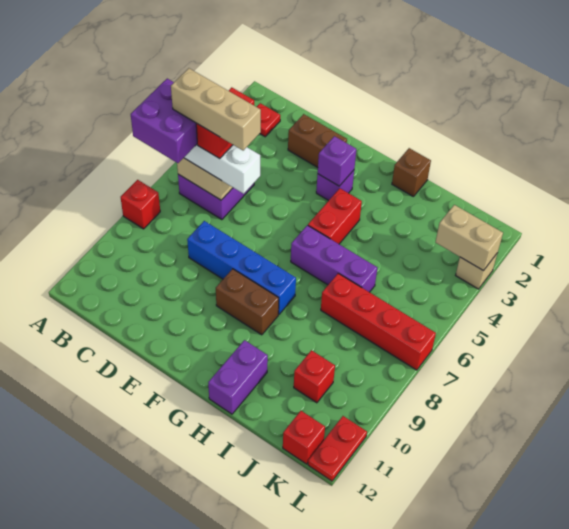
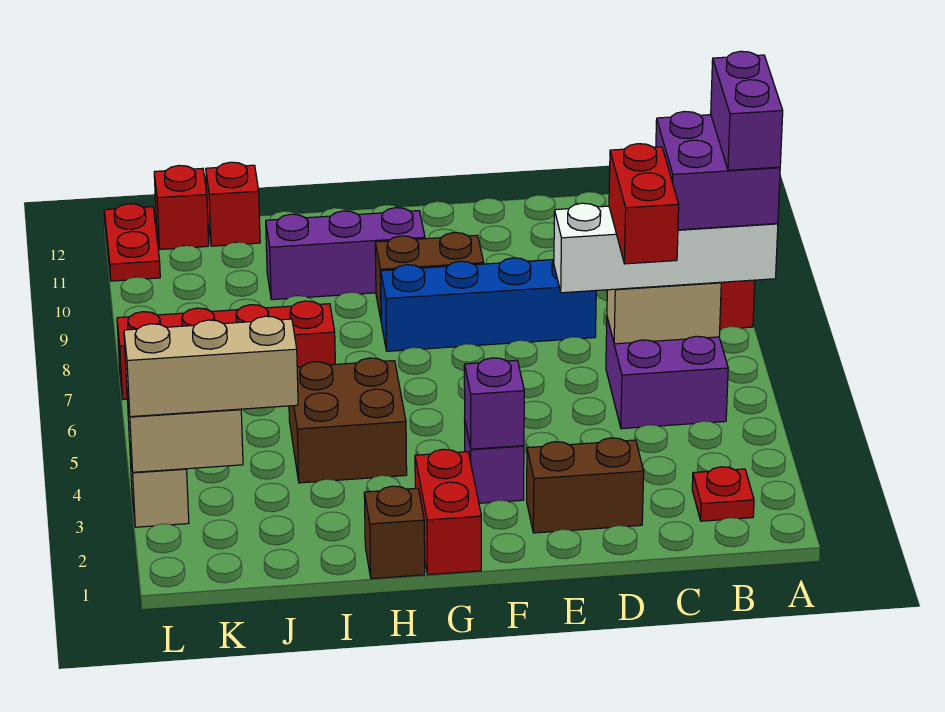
tan brick B6:D6 level 5 -> tan brick J3:L3 level 3
red brick G4:G5 level 1 -> red brick G1:G2 level 1
purple brick G6:I6 level 1 -> purple brick G10:I10 level 1
none -> brown brick H4:I5 level 1
purple brick H11:H12 level 1 -> purple brick A6:A7 level 5
red brick J10 level 1 -> red brick J12 level 1

